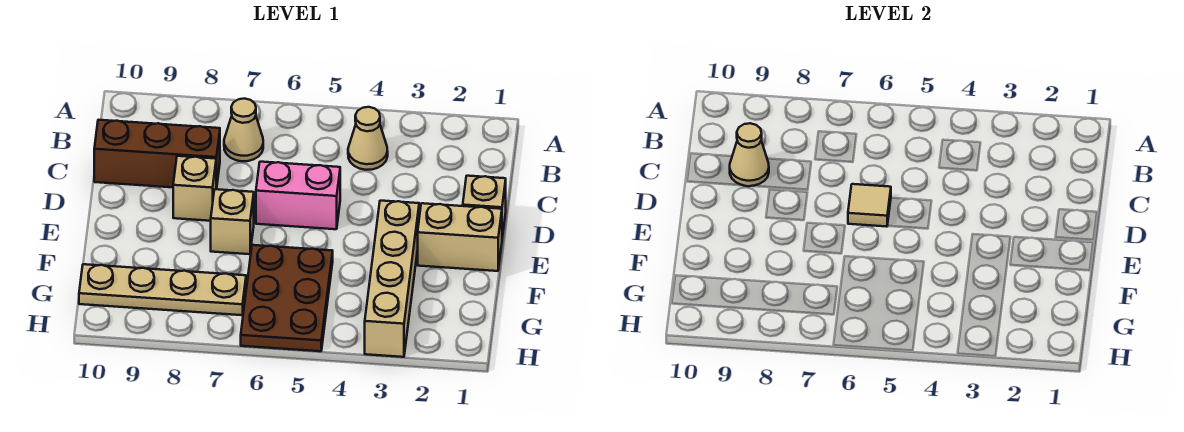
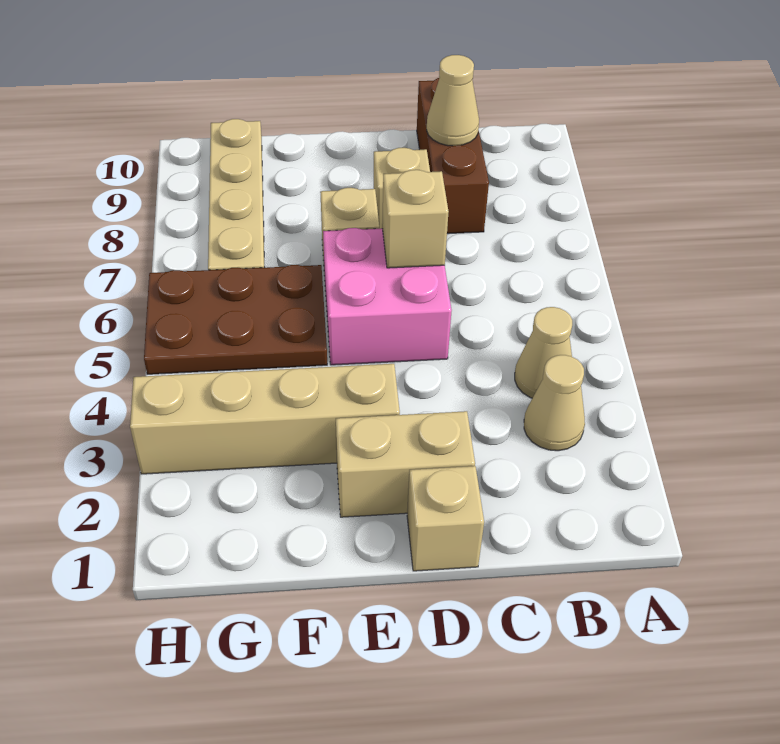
tan cone B7 level 1 -> tan cone B3 level 1
pink brick D5:D6 level 1 -> pink brick D5:E6 level 1
tan tile D6 level 2 -> tan brick D6 level 2
tan brick E1:E2 level 1 -> tan brick D2:E2 level 1

